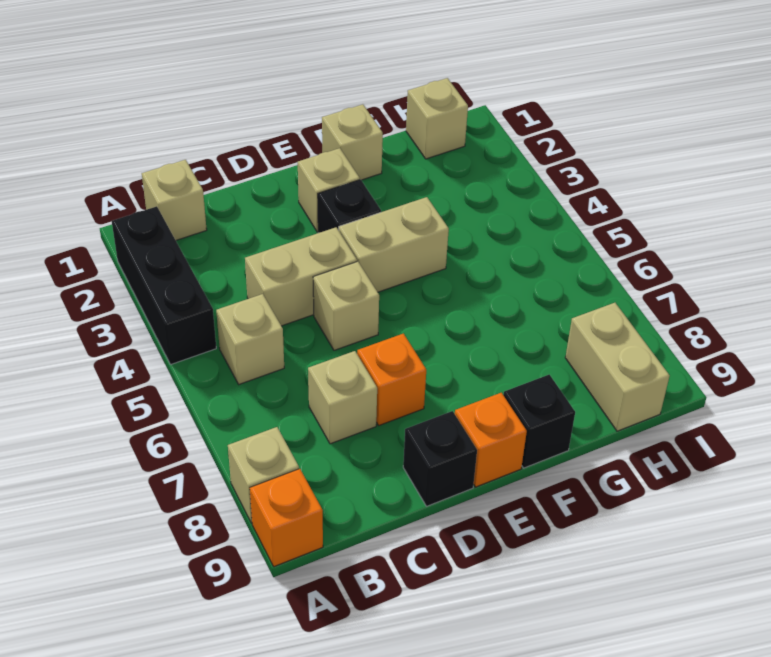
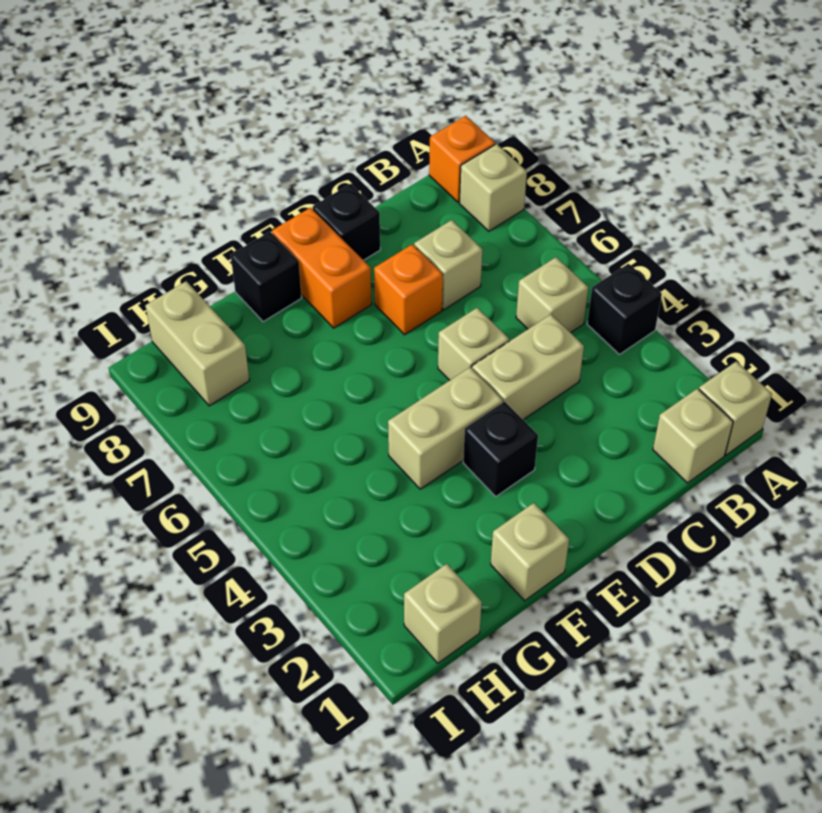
black brick A2:A4 level 1 -> black brick A4 level 1
tan brick E2 level 1 -> tan brick A1 level 1
orange brick E9 level 1 -> orange brick E8:E9 level 1

